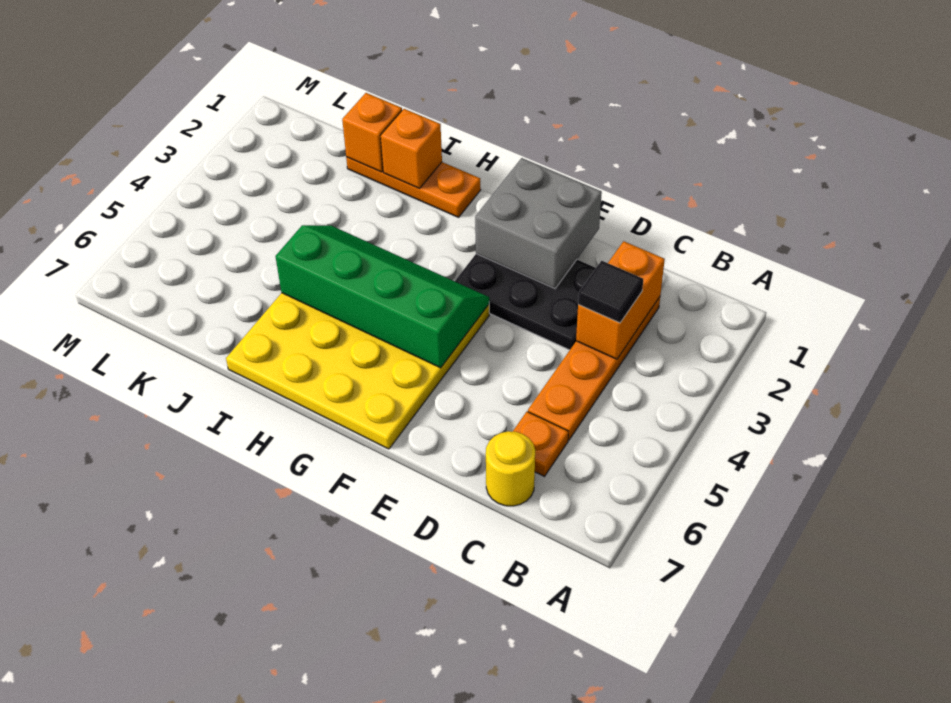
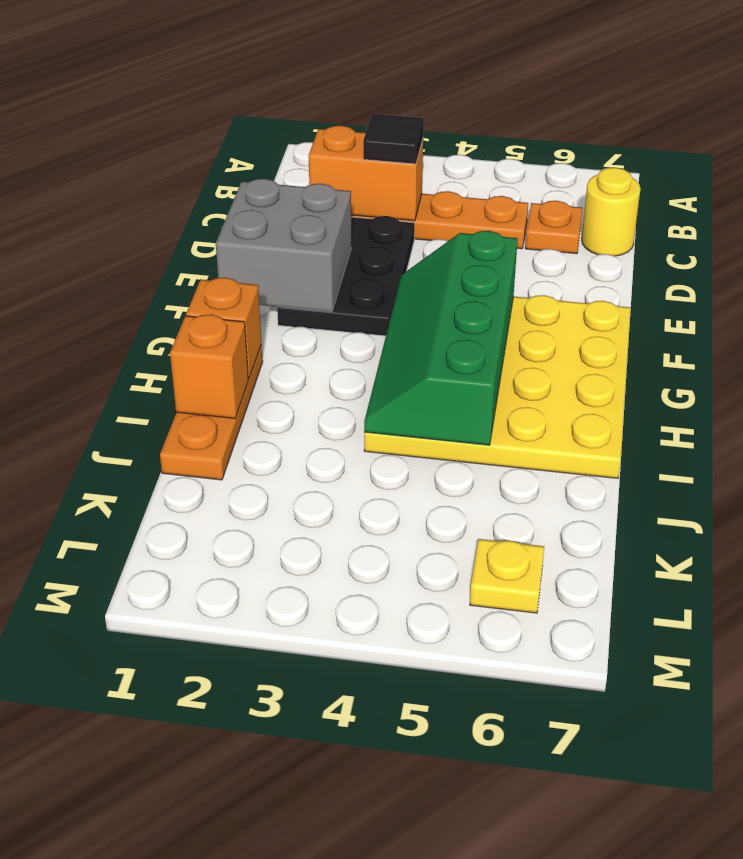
orange brick J1 level 2 -> orange brick H1 level 2
none -> yellow plate L6 level 1

